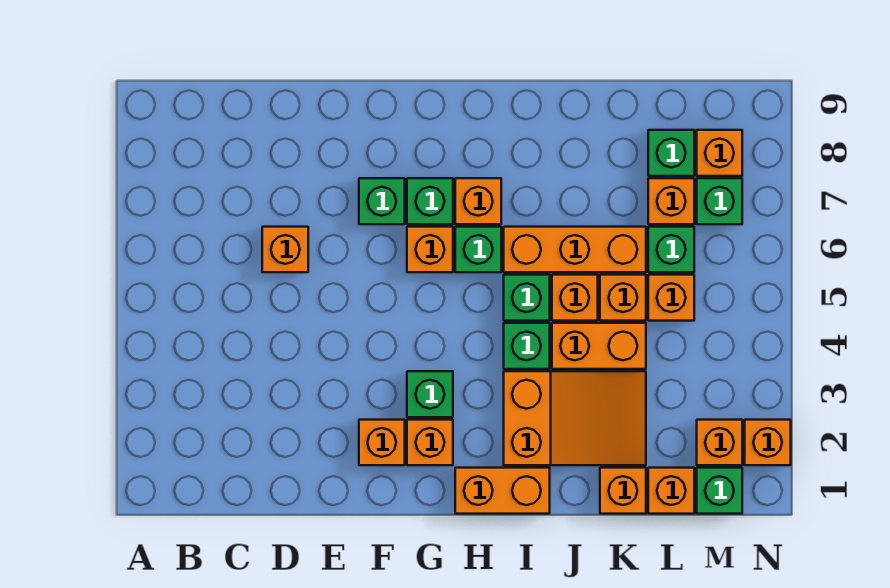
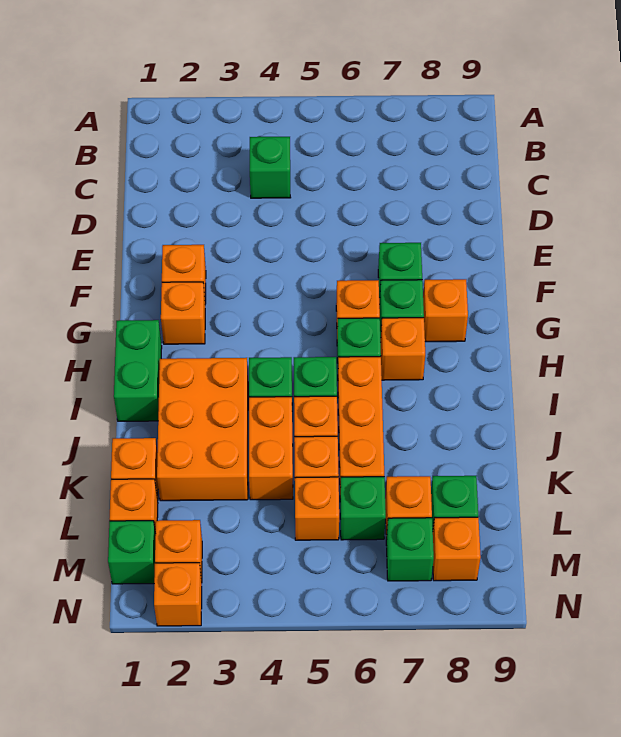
orange brick D6 level 1 -> orange brick G8 level 1
green brick G3 level 1 -> green brick C4 level 1
orange brick H1:I1 level 1 -> green brick H1:I1 level 1
orange slope I2:K3 level 1 top I -> orange brick I2:K3 level 1

